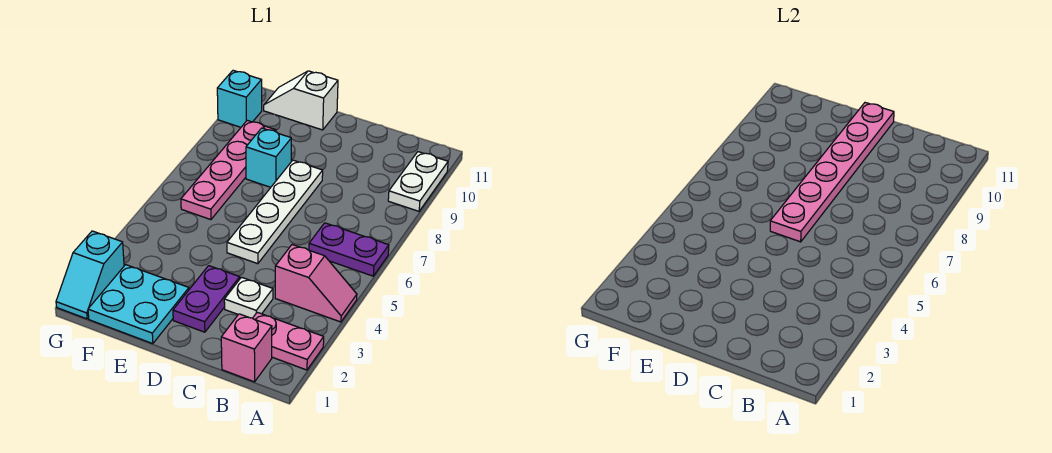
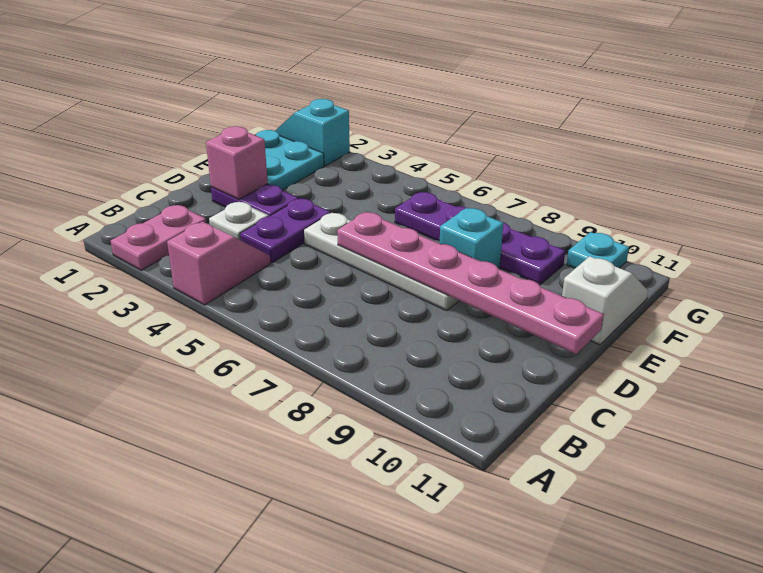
pink slope A4:B4 level 1 top B -> pink slope A4:B4 level 1 top A
purple plate A6:B6 level 1 -> purple plate C4:D4 level 1
white plate A9:A10 level 1 -> none
pink brick B1 level 1 -> pink brick D2 level 2
pink plate F6:F9 level 1 -> purple plate F6:F9 level 1
cyan brick G10 level 1 -> cyan plate G10 level 1

